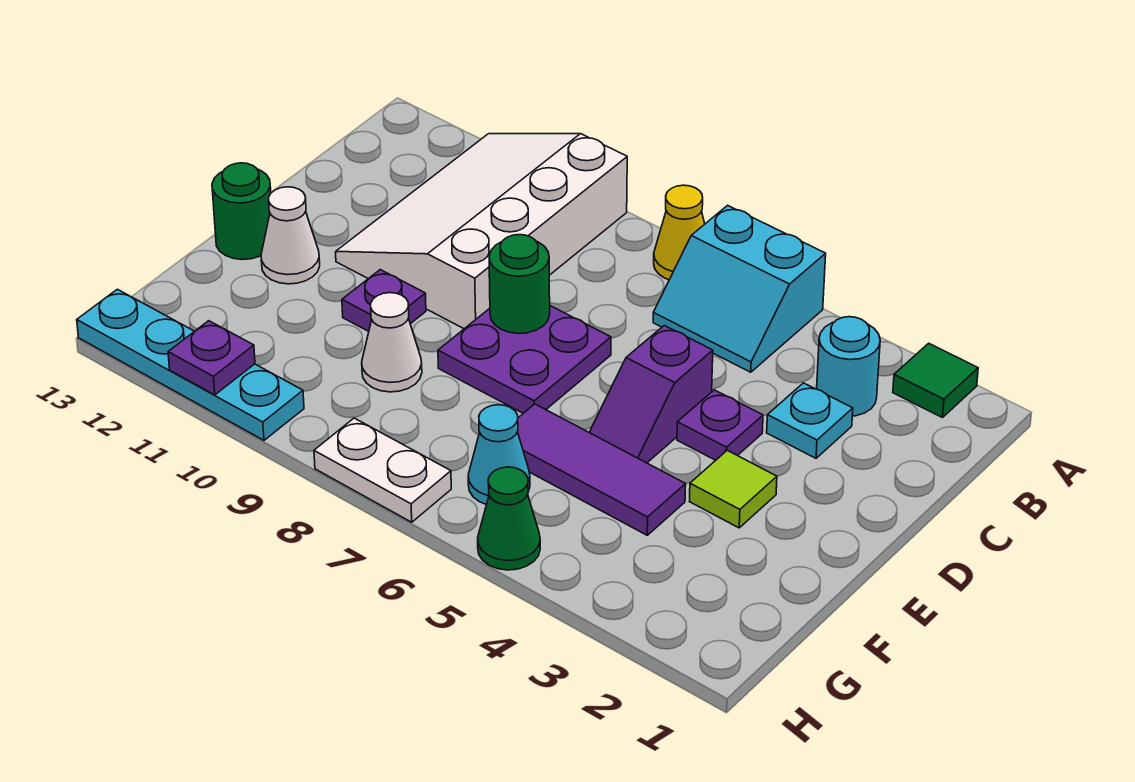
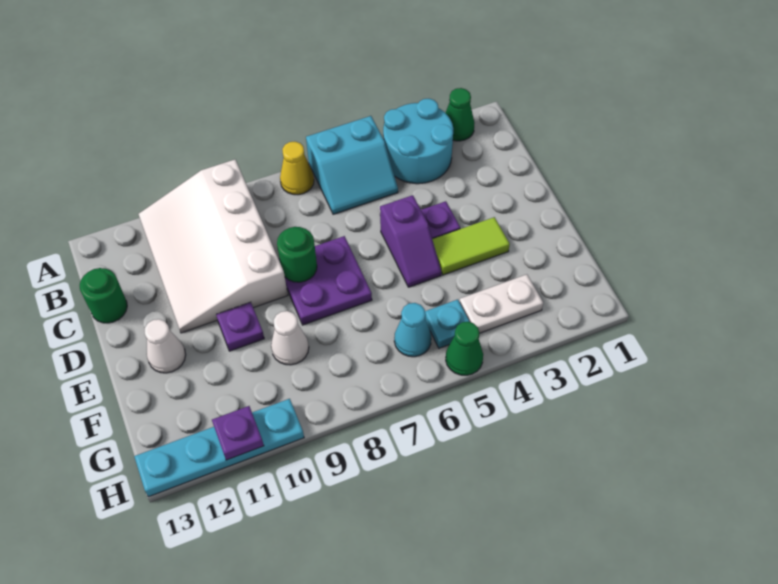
green tile A2 level 1 -> green cone A2 level 1
cyan round brick B3 level 1 -> cyan round brick A3:B4 level 1
cyan plate C3 level 1 -> cyan plate G5 level 1
lime tile E3 level 1 -> lime tile E3:E4 level 1
green round brick E13 level 1 -> green round brick C13 level 1
purple tile F4:F6 level 1 -> none
white plate H7:H8 level 1 -> white plate G3:G4 level 1

